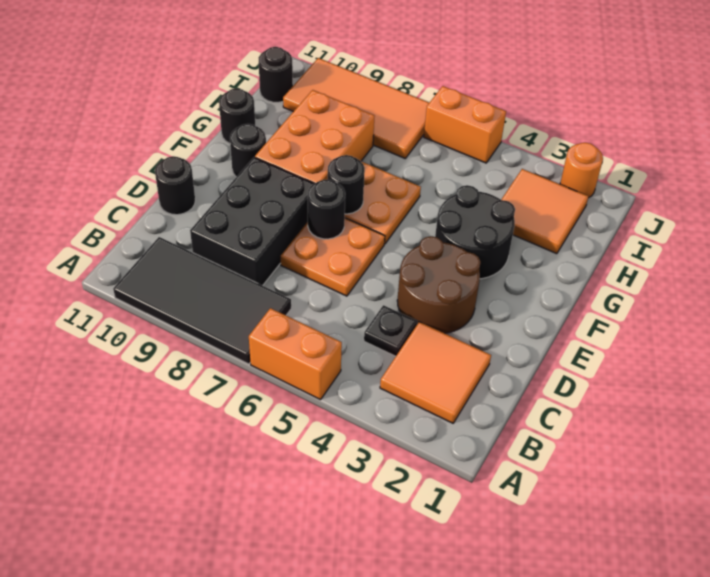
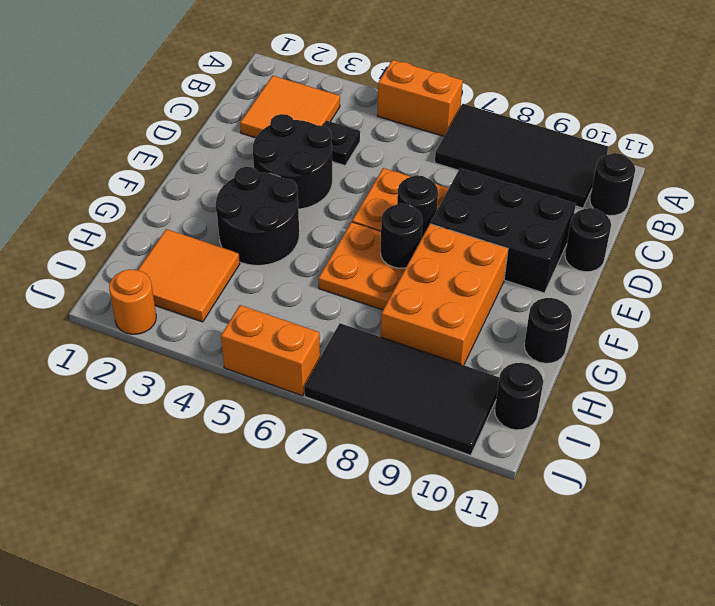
black brick C8:E9 level 1 -> black brick D8:E10 level 1
brown round brick D3:E4 level 1 -> black round brick D3:E4 level 1
black round brick F10 level 1 -> black round brick B11 level 1
orange tile I7:J10 level 1 -> black tile I7:J10 level 1

